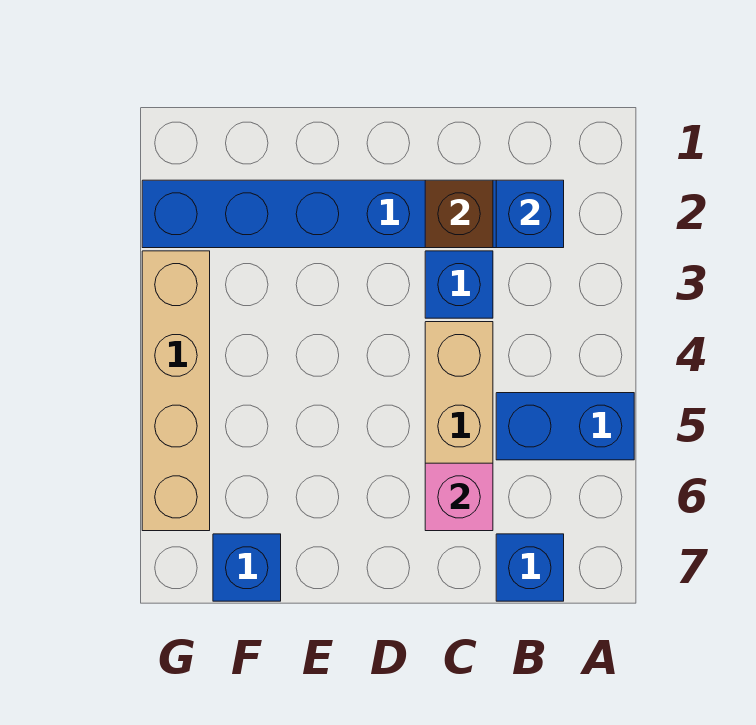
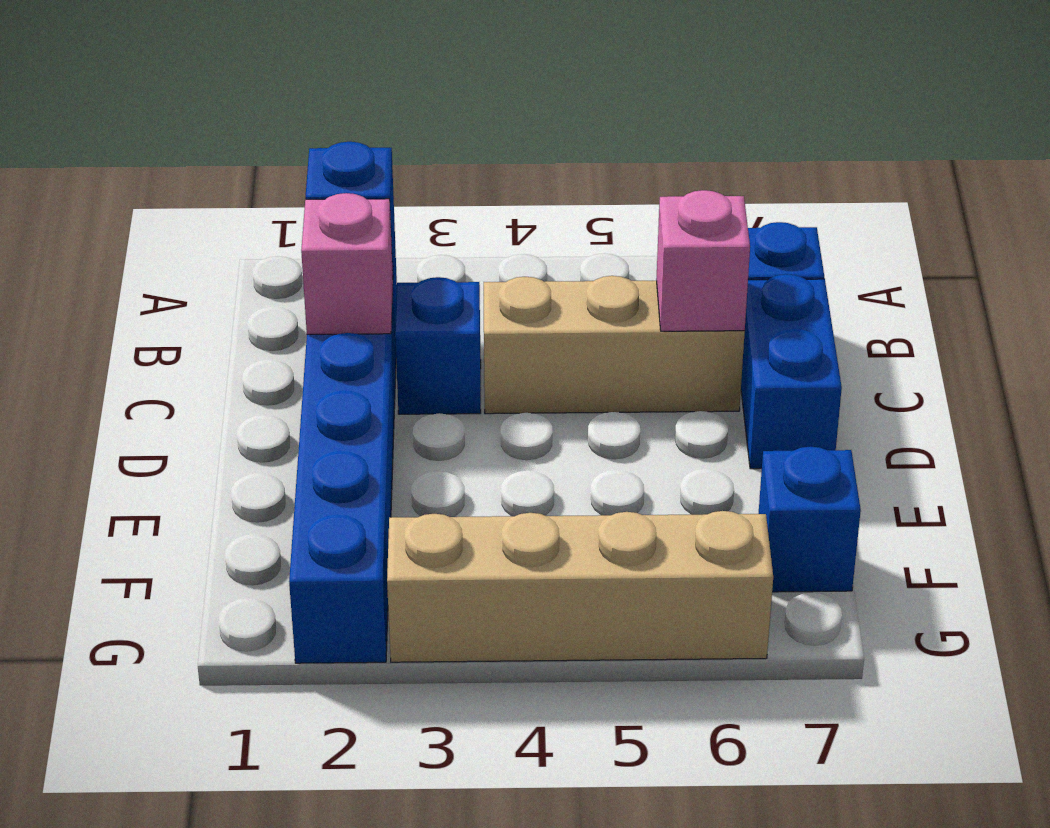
blue brick A5:B5 level 1 -> blue brick C7:D7 level 1
brown brick C2 level 2 -> pink brick C2 level 2

